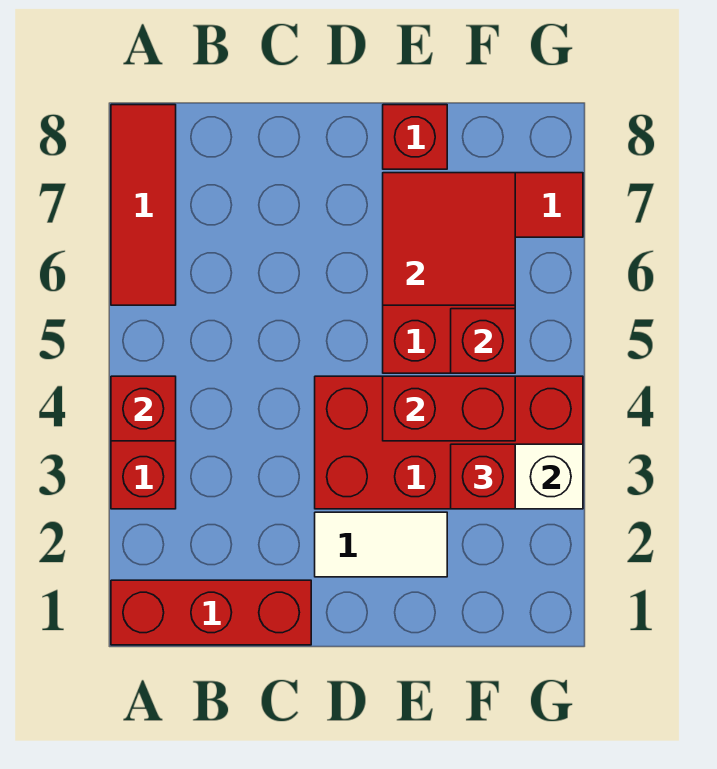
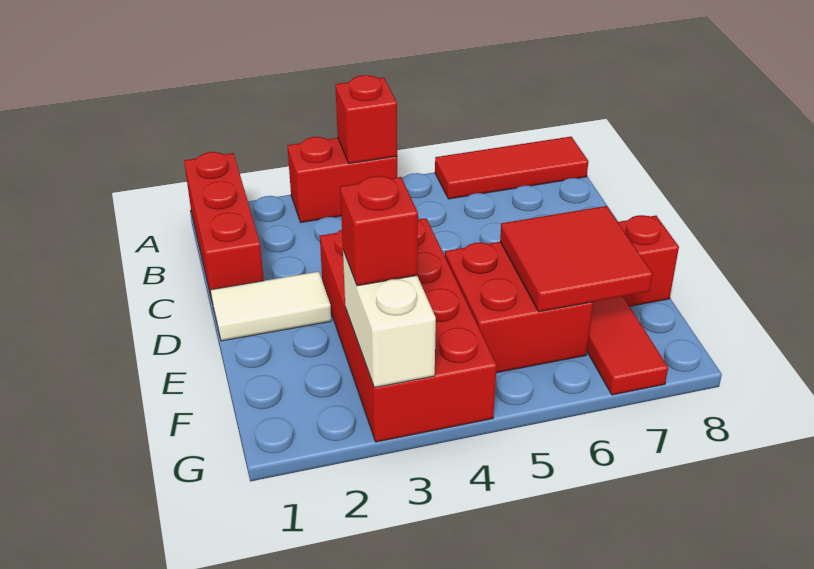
white tile D2:E2 level 1 -> white tile D1:D2 level 1
red brick E4:F4 level 2 -> none
red brick F5 level 2 -> none

